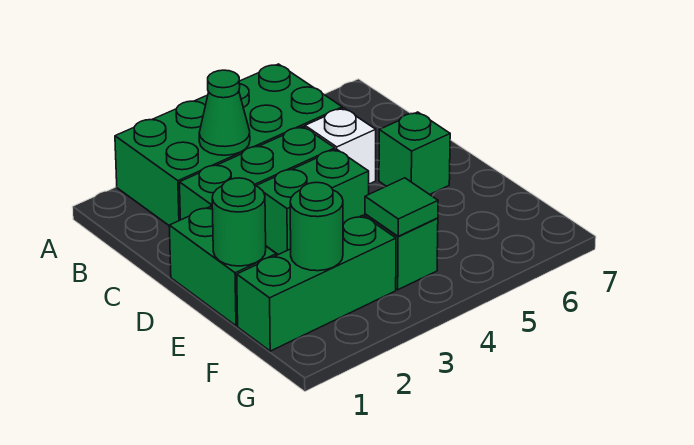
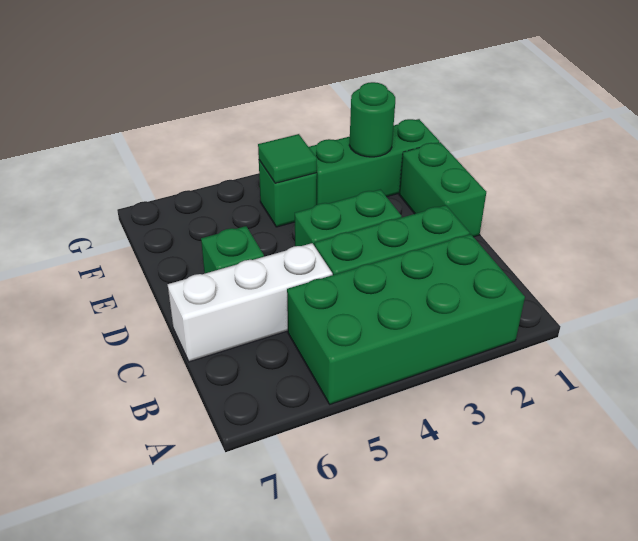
green cone B3 level 2 -> none
white brick C5 level 1 -> white brick C5:C7 level 1
green round brick E1 level 2 -> none

